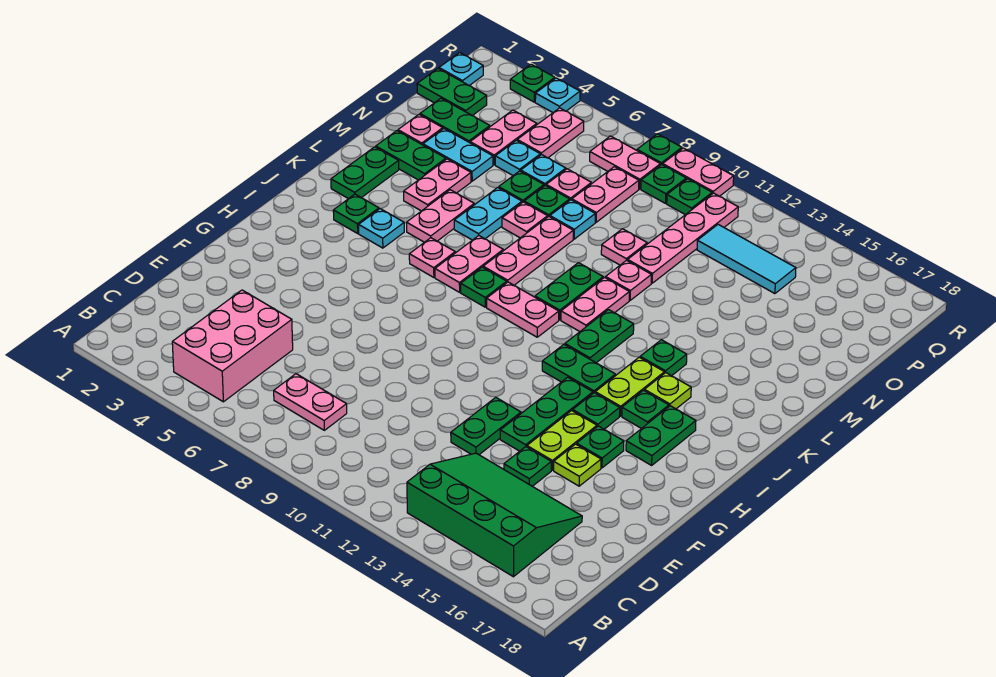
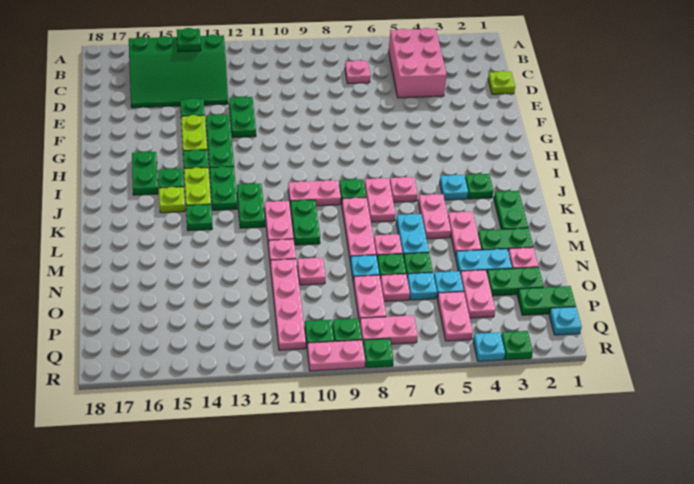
pink plate C7:C8 level 1 -> pink plate C7 level 1
lime plate F15 level 1 -> lime plate D1 level 1
green plate G15 level 1 -> green plate B14 level 2
green plate I12:I13 level 1 -> green plate I13:J13 level 1
cyan tile P12:P14 level 1 -> none

